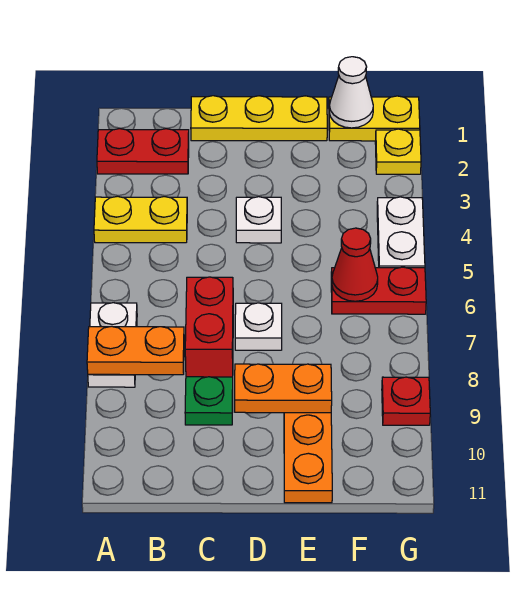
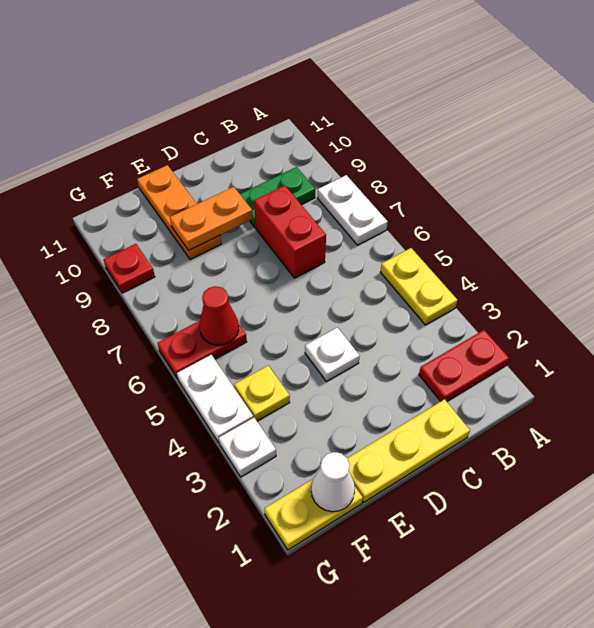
yellow plate A4:B4 level 1 -> yellow plate A4:A5 level 1
orange plate A8:B8 level 2 -> none
green plate C9 level 1 -> green plate B9:C9 level 1
white plate D7 level 1 -> white plate G3 level 1
yellow plate G2 level 1 -> yellow plate F4 level 1

